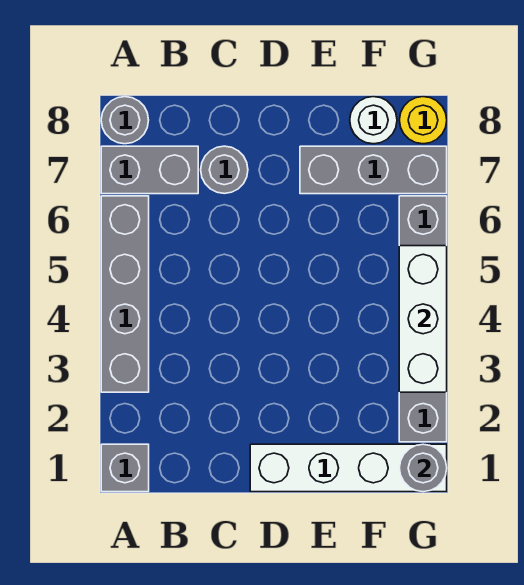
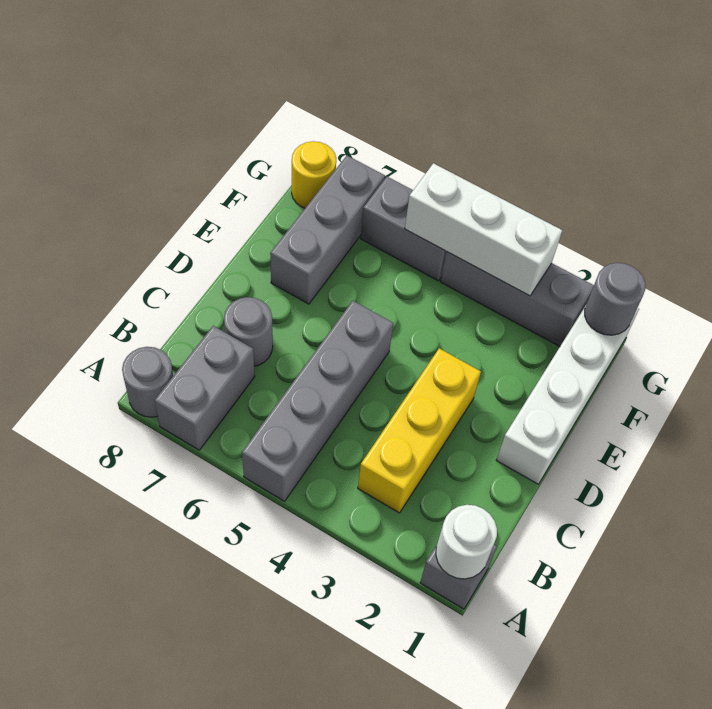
grey brick A3:A6 level 1 -> grey brick A5:D5 level 1
none -> yellow brick B3:D3 level 1
white round brick F8 level 1 -> white round brick A1 level 2

